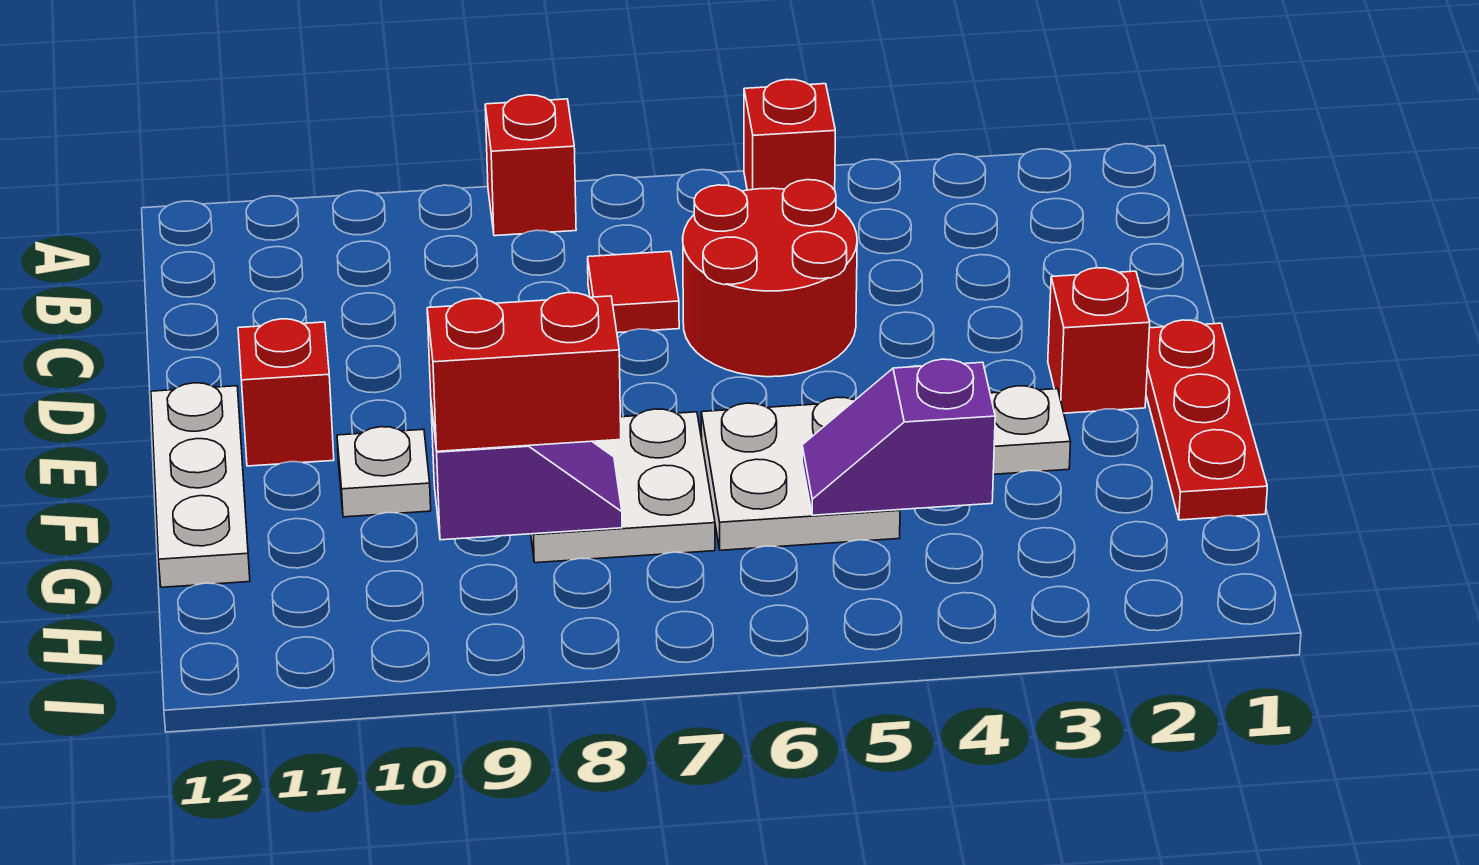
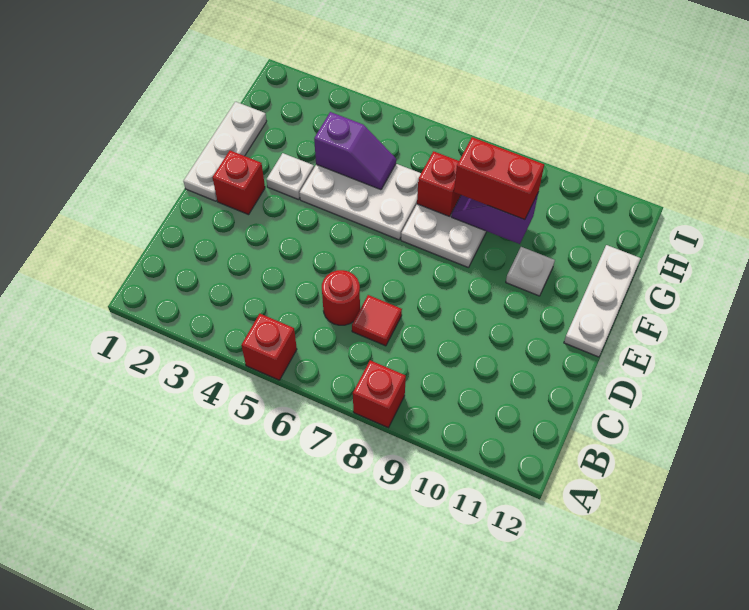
red round brick C5:D6 level 1 -> red round brick C6 level 1
red plate E1:G1 level 1 -> white plate E1:G1 level 1
red brick E11 level 1 -> red brick G7 level 2
white plate F5:G6 level 1 -> white plate F4:G6 level 1

